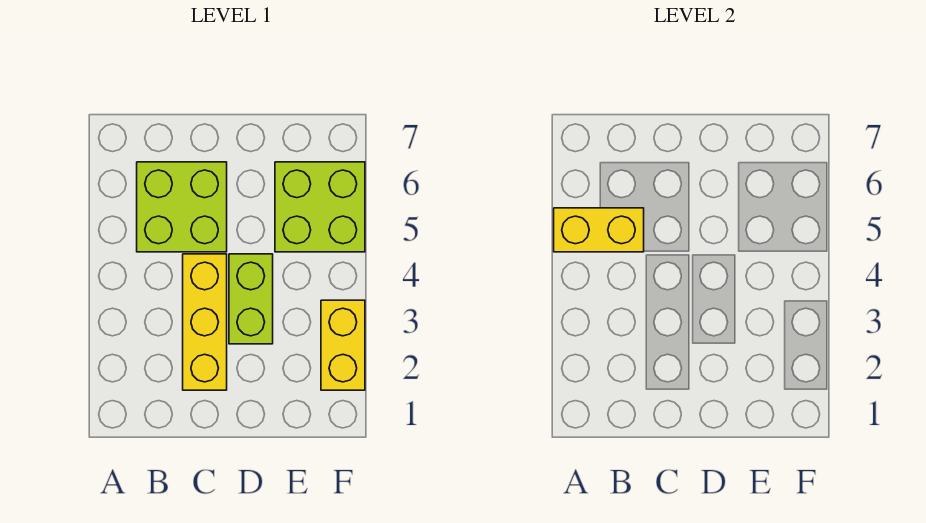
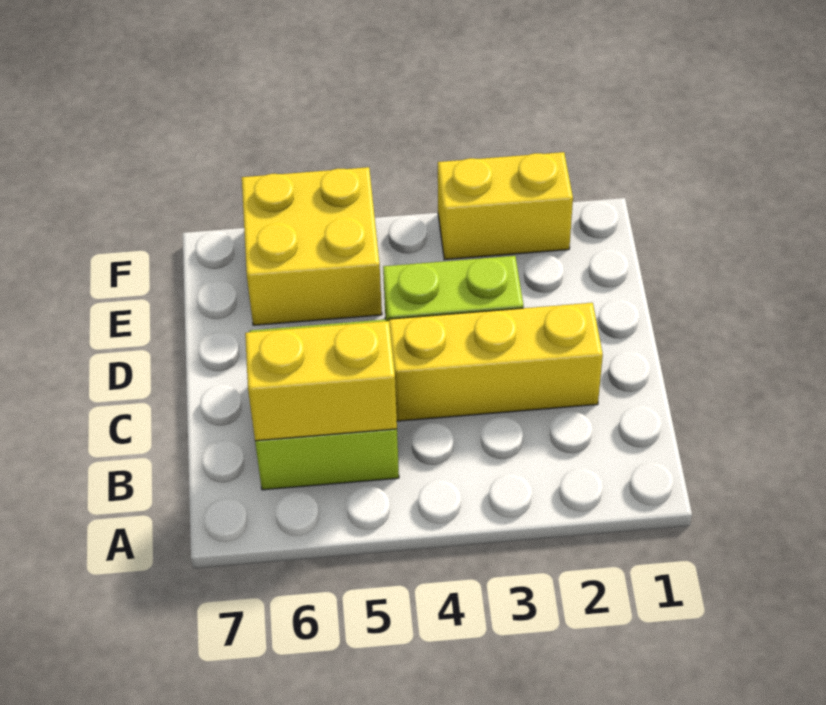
yellow brick A5:B5 level 2 -> yellow brick B5:B6 level 2
lime brick E5:F6 level 1 -> yellow brick E5:F6 level 1

